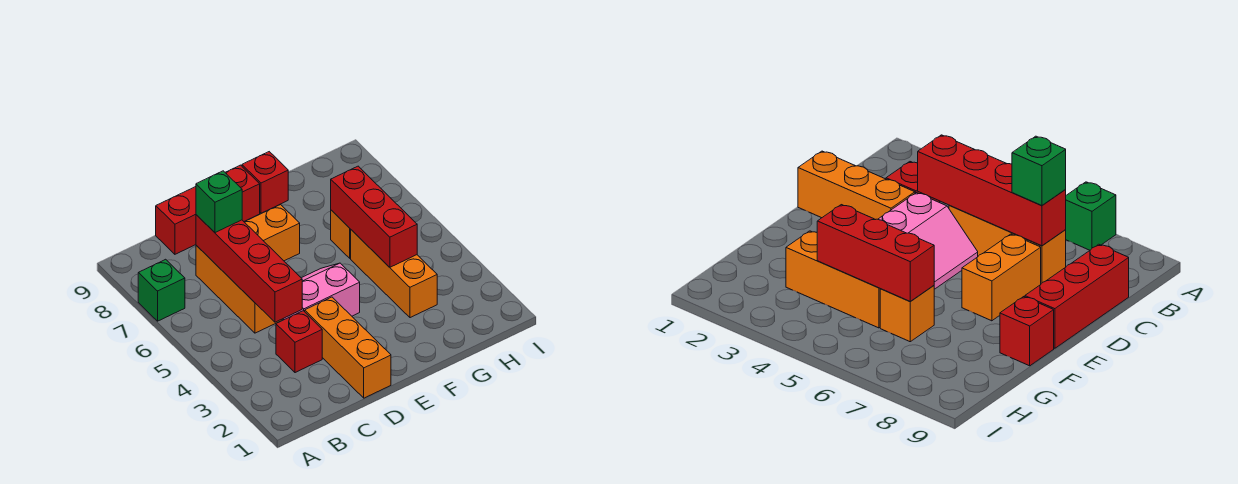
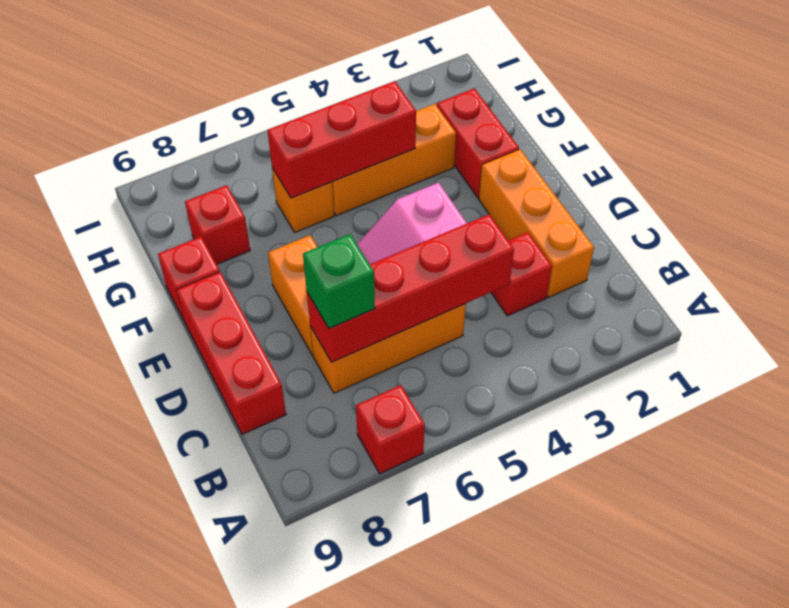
green brick A7 level 1 -> red brick A7 level 1
orange brick D1:D3 level 1 -> orange brick C2:E2 level 1
none -> red brick F2:G2 level 1
none -> red brick G8 level 1

